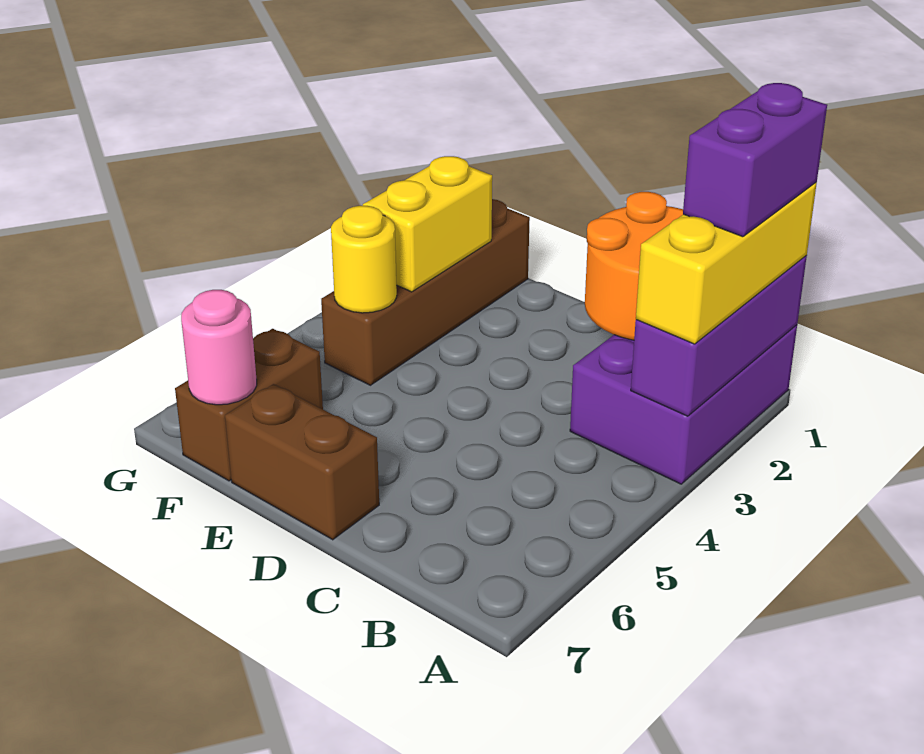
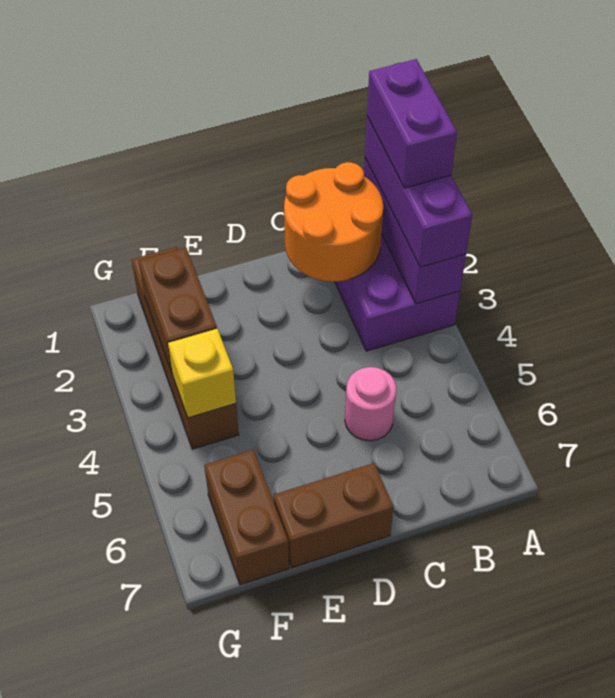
yellow brick A1:A3 level 3 -> purple brick A1:A3 level 3
yellow brick F2:F3 level 2 -> brown brick F2:F3 level 2
yellow round brick F4 level 2 -> yellow brick F4 level 2
pink round brick F7 level 2 -> pink round brick C5 level 1

